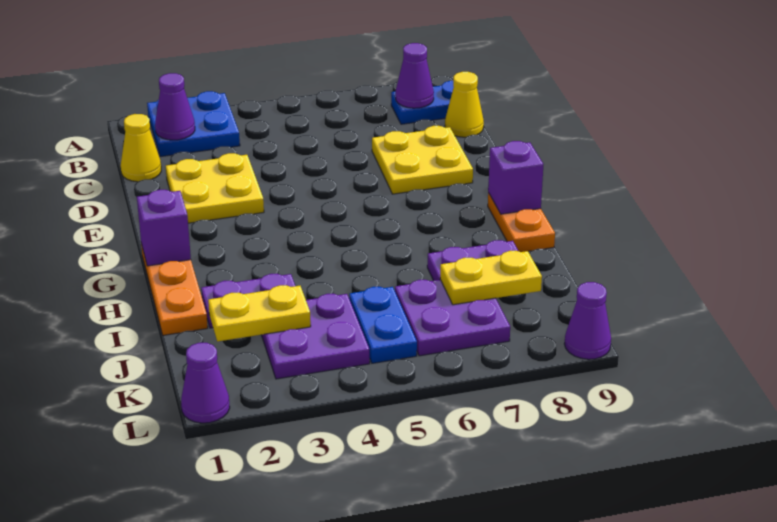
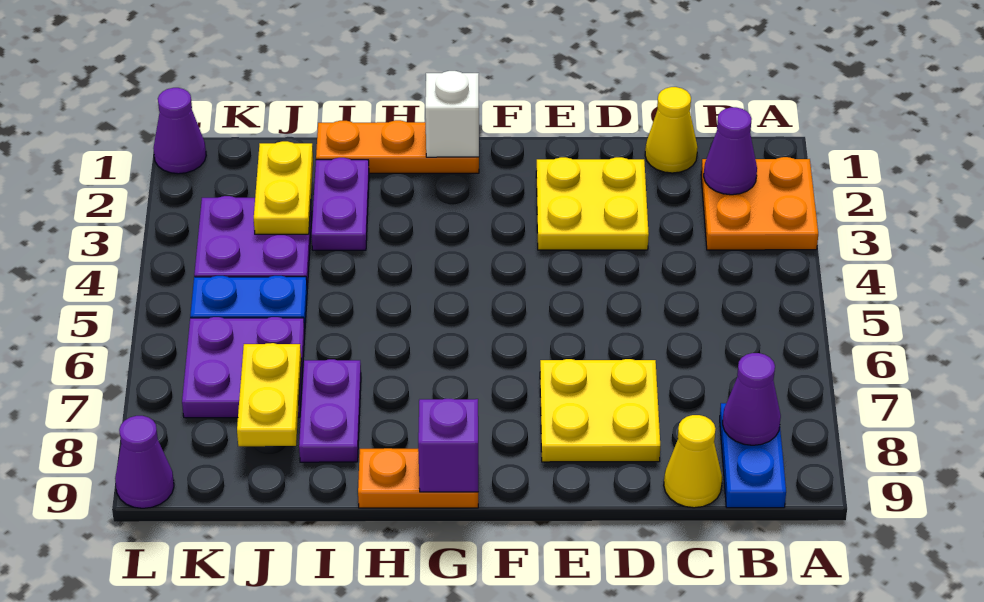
blue plate A2:B3 level 1 -> orange plate A2:B3 level 1
purple brick G1 level 2 -> white brick G1 level 2

